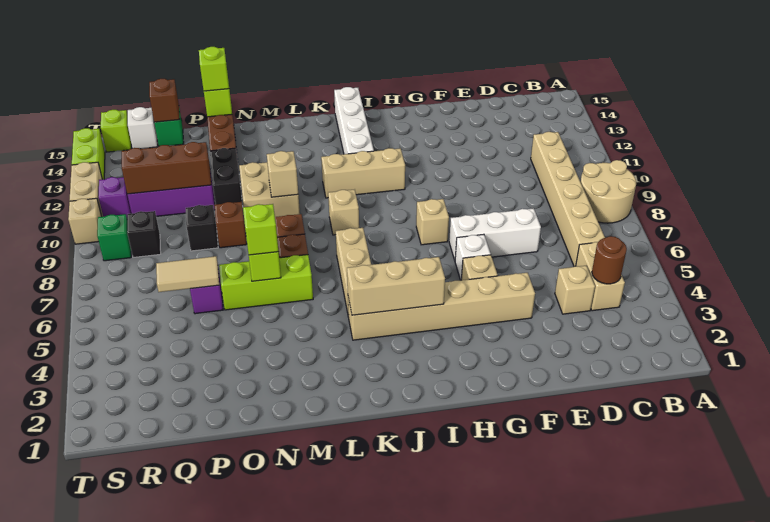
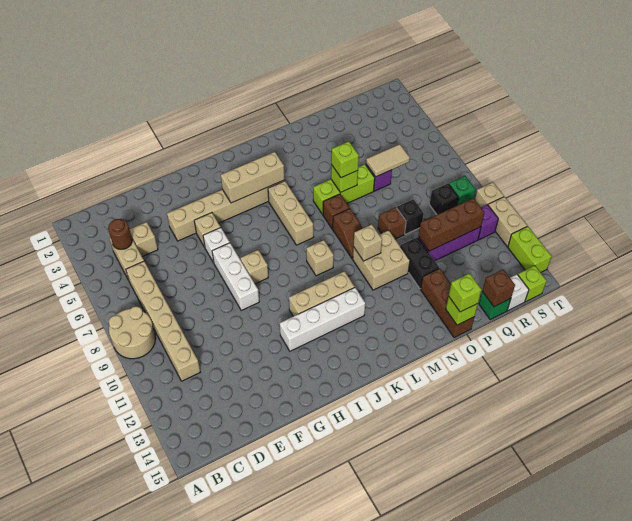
white brick E7:G7 level 1 -> white brick G7:G9 level 1
white brick J12:J15 level 1 -> white brick H12:K12 level 1

